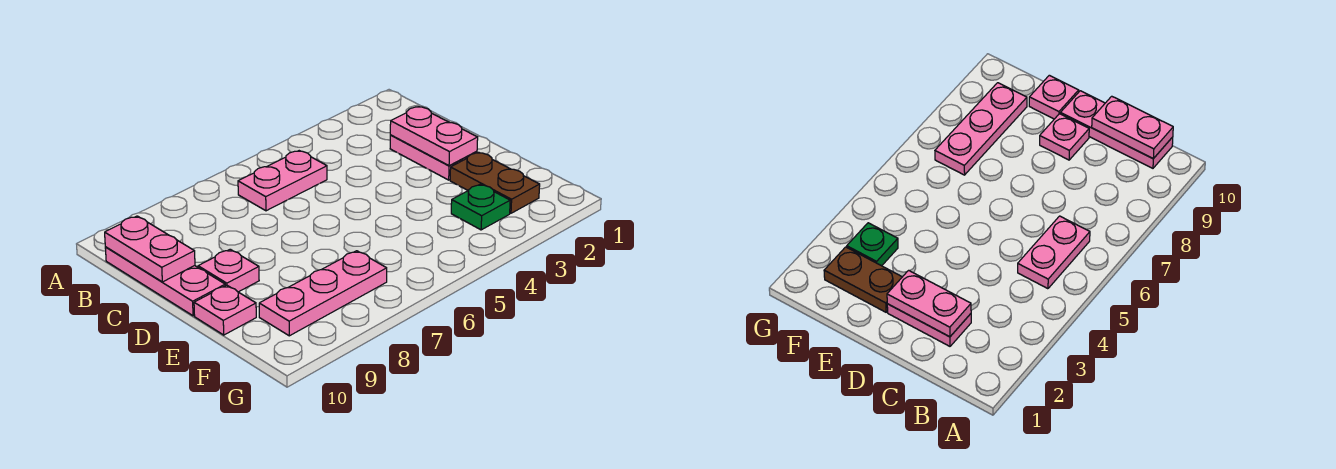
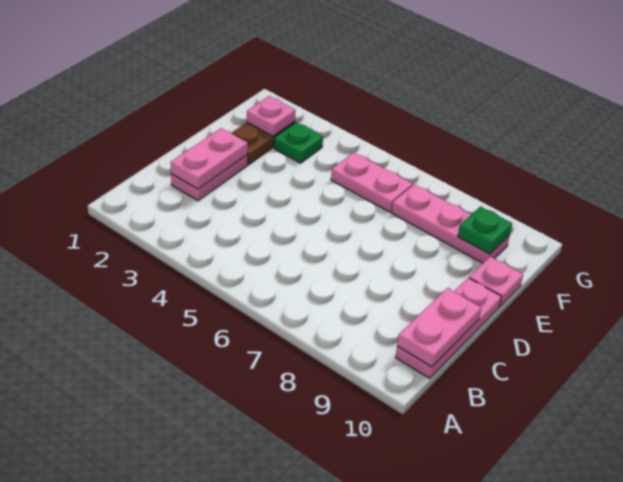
pink plate B5:B6 level 1 -> pink plate F5:F6 level 1
pink plate D9 level 1 -> pink plate F2 level 2
none -> green plate F9 level 2

